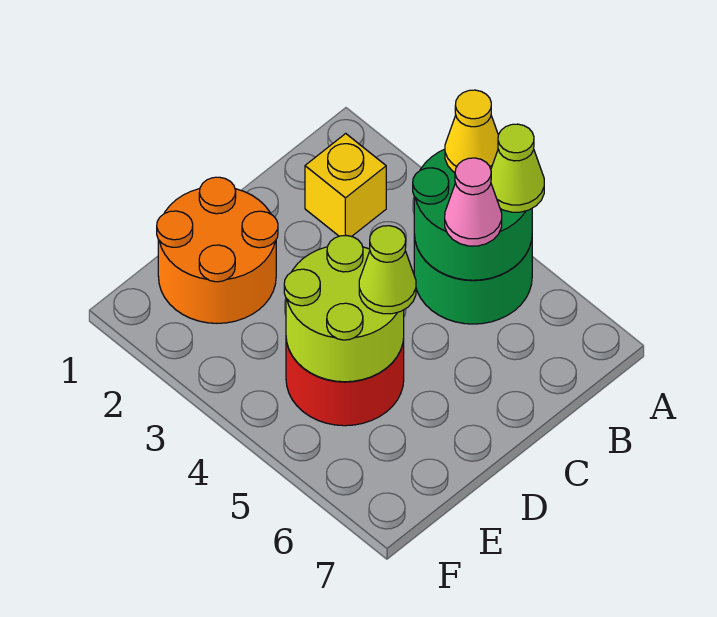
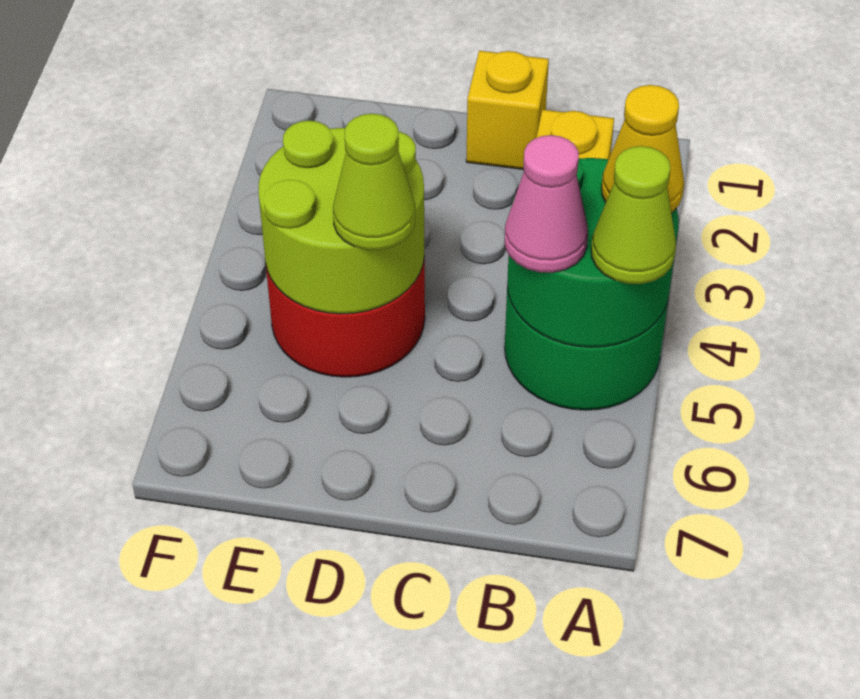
none -> yellow brick C1 level 1
orange round brick D1:E2 level 1 -> none

